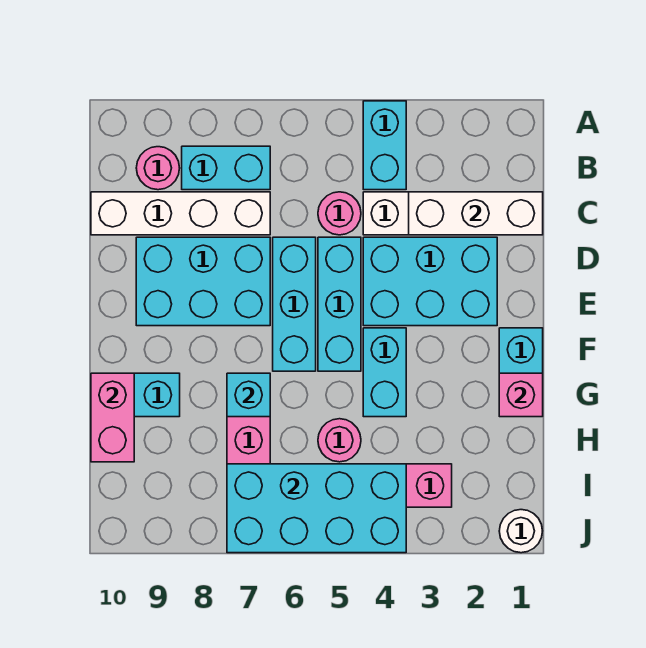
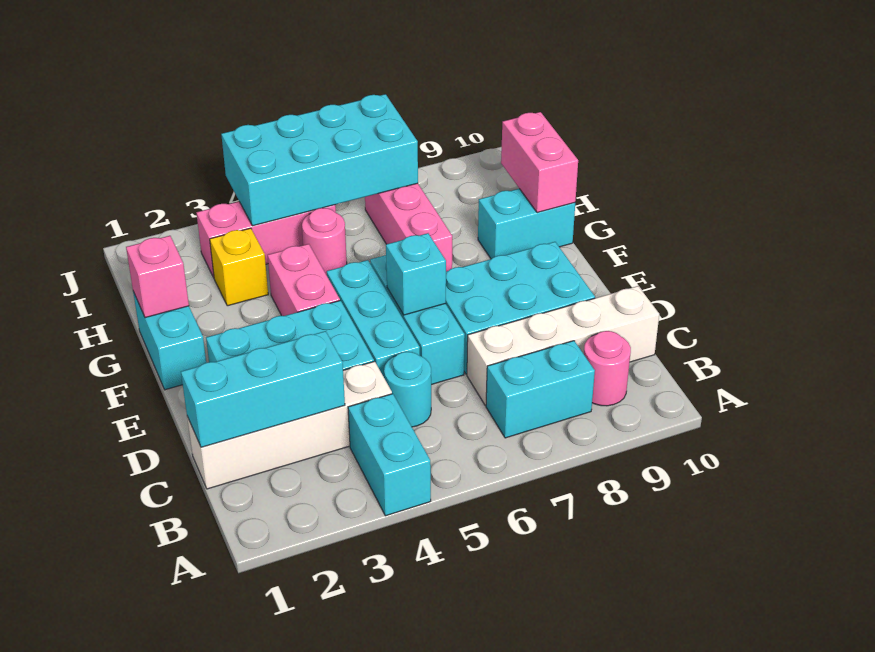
white brick C1:C3 level 2 -> cyan brick C1:C3 level 2
pink round brick C5 level 1 -> cyan round brick C5 level 1
cyan brick F4:G4 level 1 -> pink brick F4:G4 level 1
cyan brick G7 level 2 -> cyan brick E6 level 2
none -> yellow brick H3 level 1
white round brick J1 level 1 -> none

